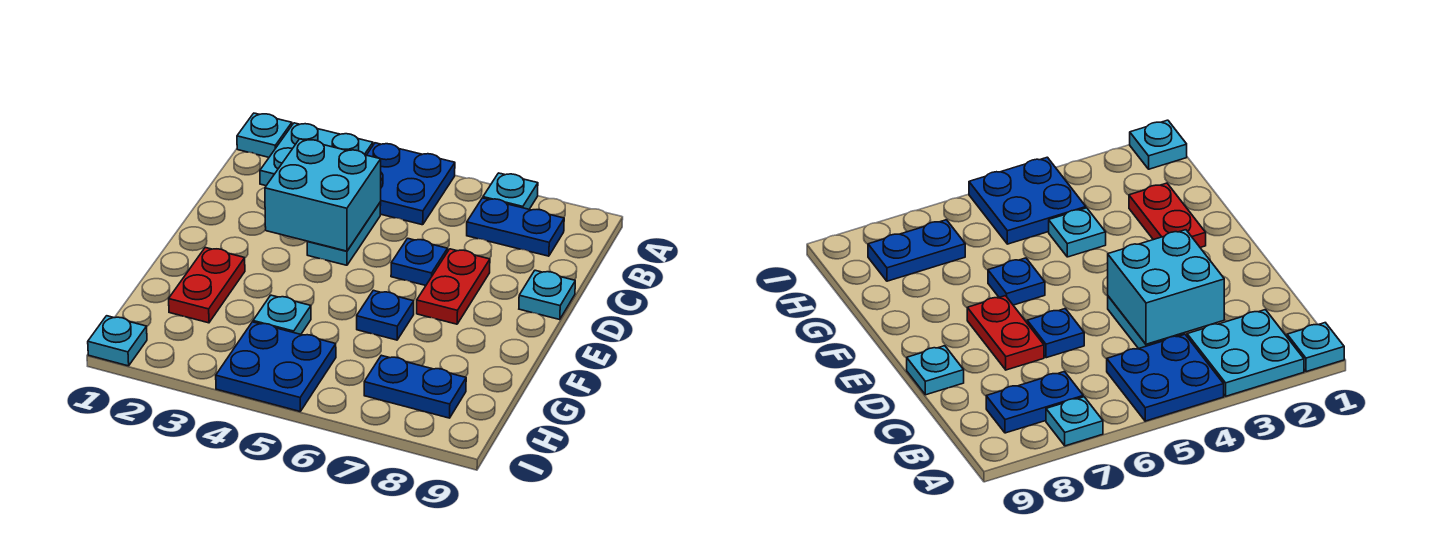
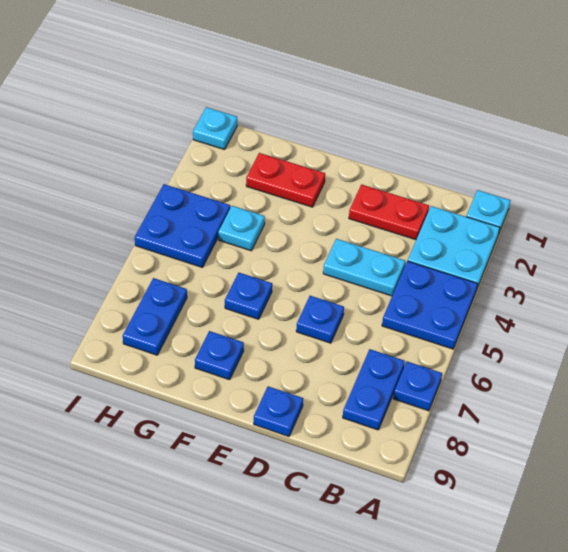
cyan plate A7 level 1 -> blue plate A7 level 1
cyan brick C3:D4 level 2 -> none
red plate D7:E7 level 1 -> red plate C2:D2 level 1
cyan plate D9 level 1 -> blue plate D9 level 1
none -> blue plate F8 level 1

